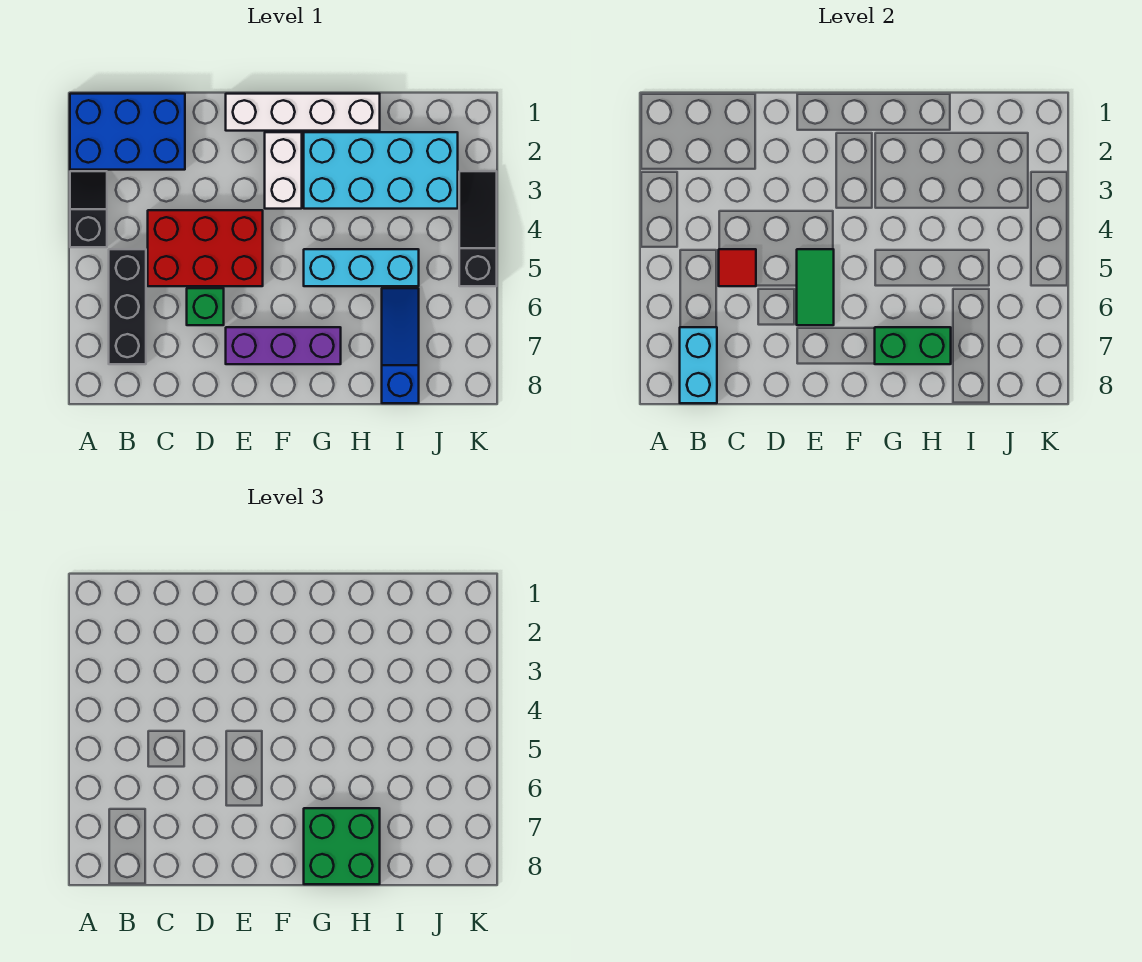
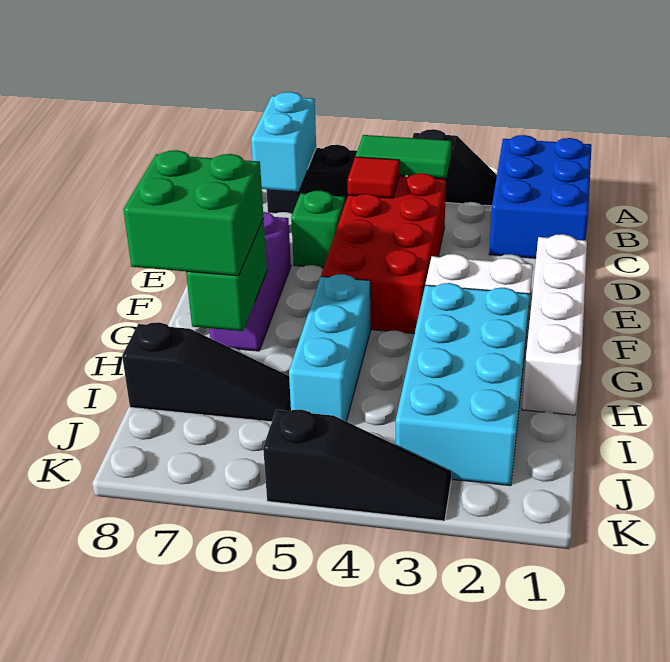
cyan brick B7:B8 level 2 -> cyan brick B7:C7 level 2
red brick C4:E5 level 1 -> red brick C4:F5 level 1
green tile E5:E6 level 2 -> green tile B4:B5 level 2
blue slope I6:I8 level 1 top 8 -> black slope I6:I8 level 1 top 8

